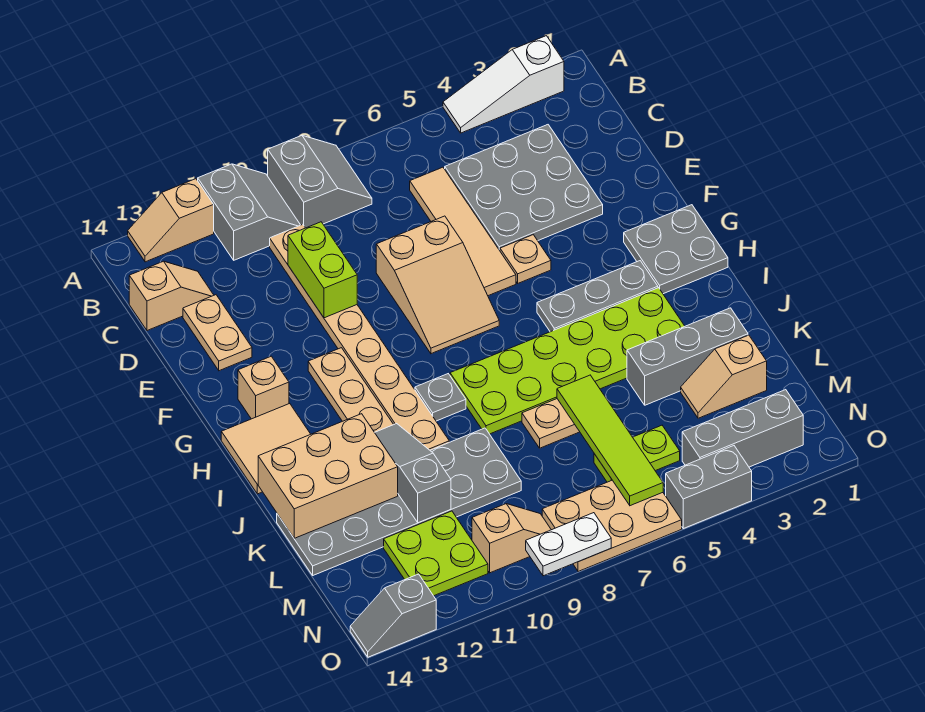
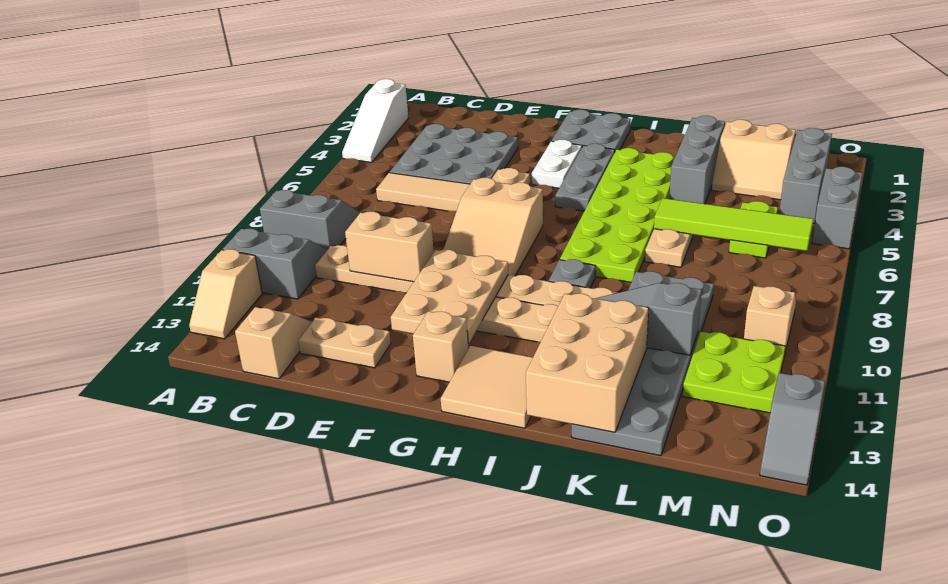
lime brick D10:E10 level 2 -> tan brick D10:E10 level 2
tan slope E7:G8 level 1 top E -> tan slope F7:G9 level 1 top 7
tan slope L2:L3 level 1 top 2 -> tan slope L2:M3 level 1 top 2
tan plate N6:O8 level 1 -> tan plate F10:G12 level 2
white plate O8:O9 level 2 -> white plate G3:G4 level 1

